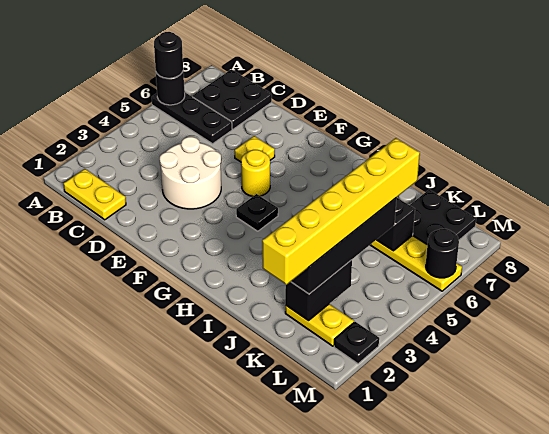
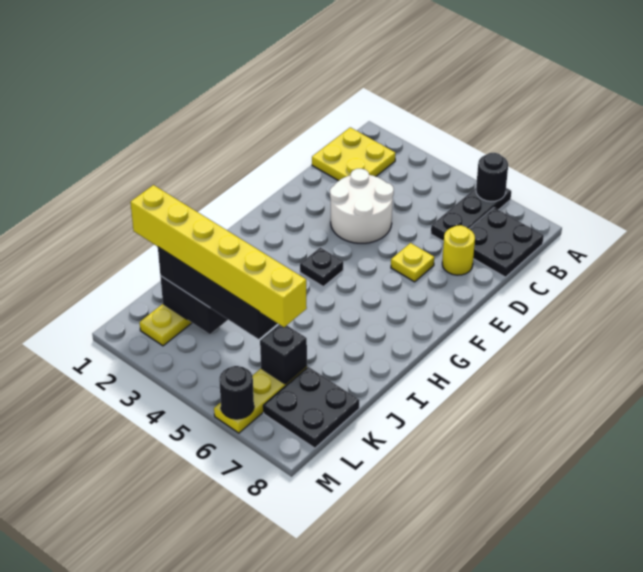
black round brick A6 level 3 -> none
yellow plate B1:C1 level 1 -> yellow plate B1:C2 level 1
yellow round brick F5 level 1 -> yellow round brick D7 level 1
black plate M2 level 1 -> none

